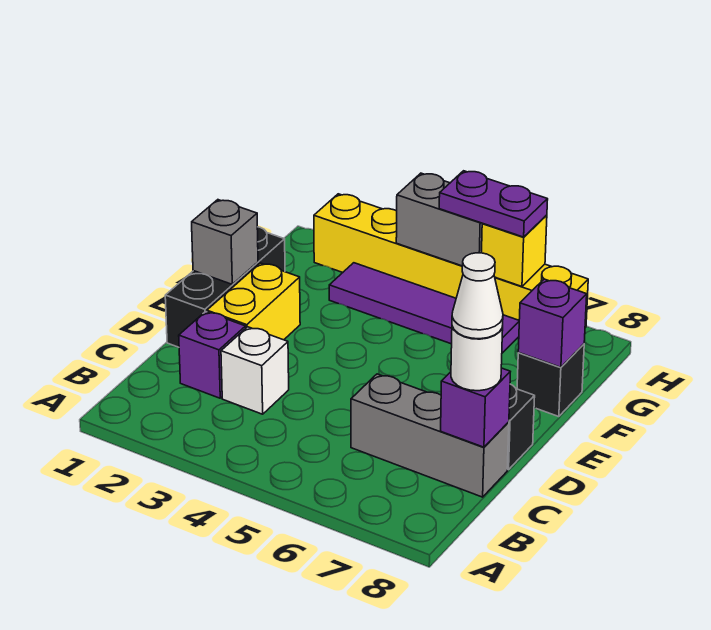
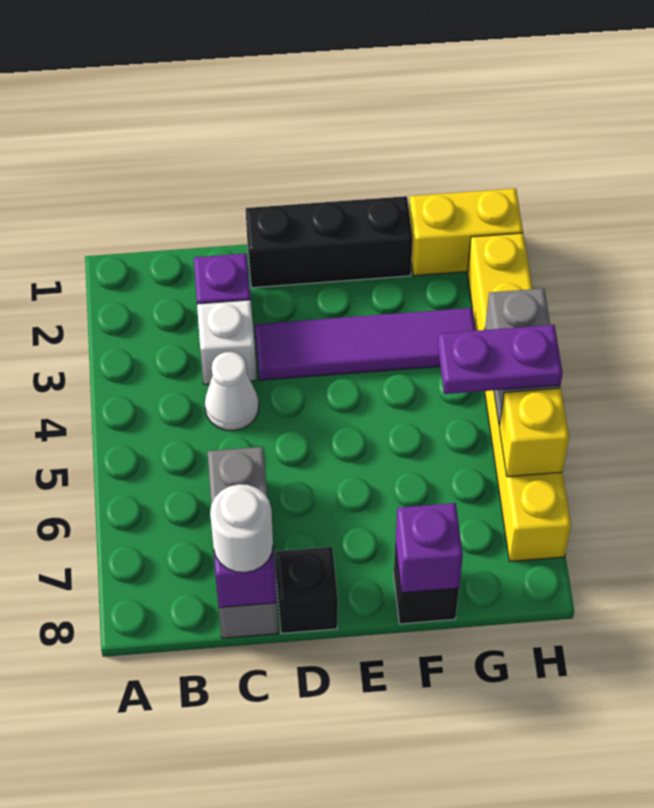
white cone C8 level 4 -> white cone C4 level 1
yellow brick D2:E2 level 1 -> yellow brick G1:H1 level 1
grey brick E1 level 2 -> none
purple tile G3:G6 level 1 -> purple tile D3:G3 level 1
purple plate H5:H6 level 3 -> purple plate G5:H5 level 3

